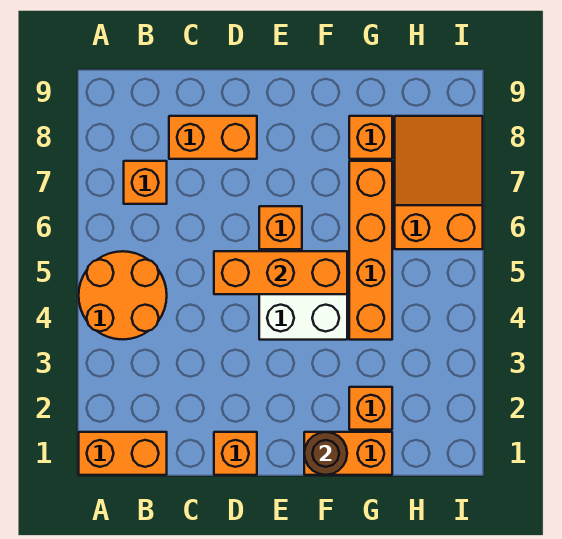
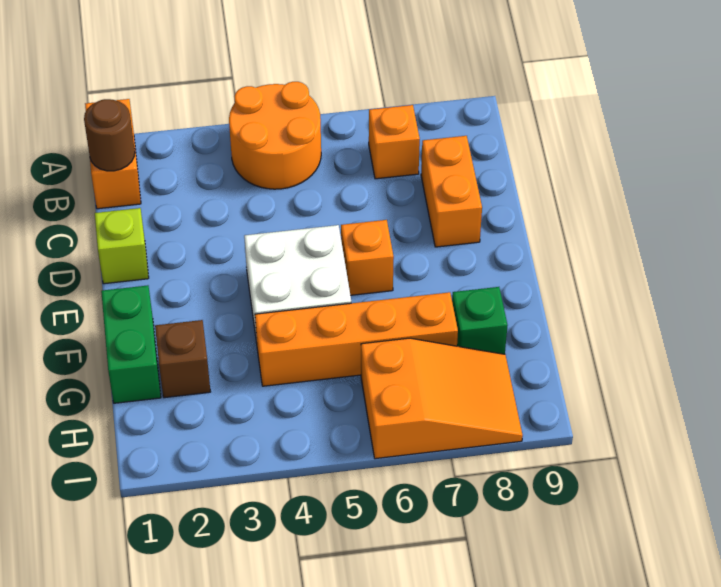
orange brick D1 level 1 -> lime brick D1 level 1
orange brick D5:F5 level 2 -> none
orange brick F1:G1 level 1 -> green brick F1:G1 level 1
brown round brick F1 level 2 -> brown round brick B1 level 2
orange brick G2 level 1 -> brown brick G2 level 1
orange brick G8 level 1 -> green brick G8 level 1

